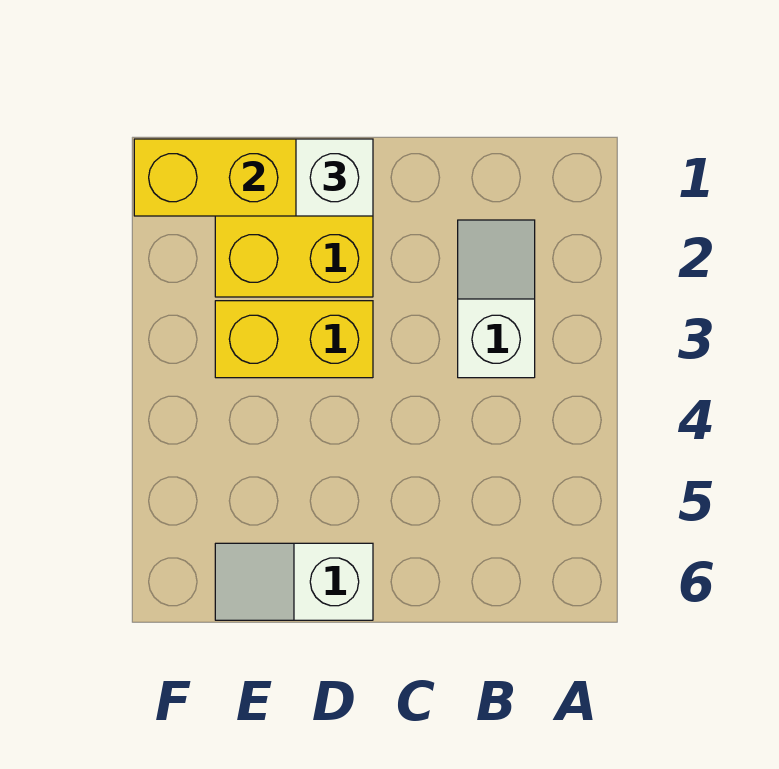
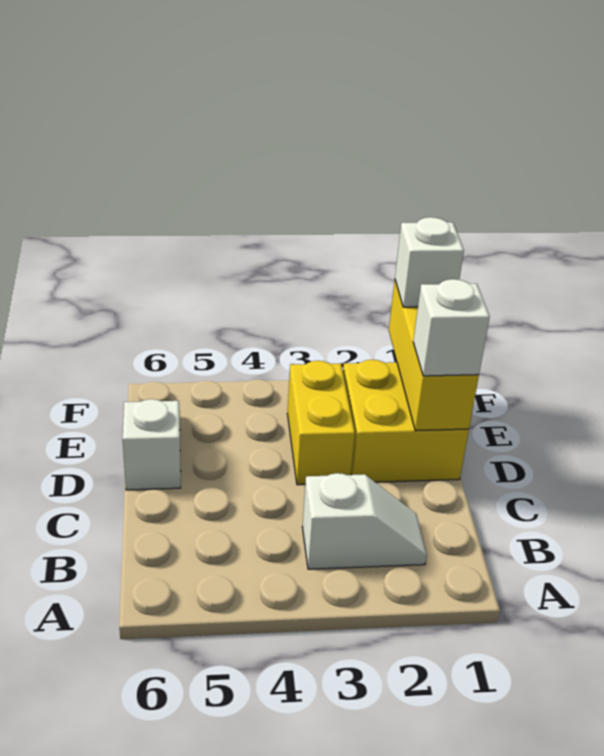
none -> white brick F1 level 3

